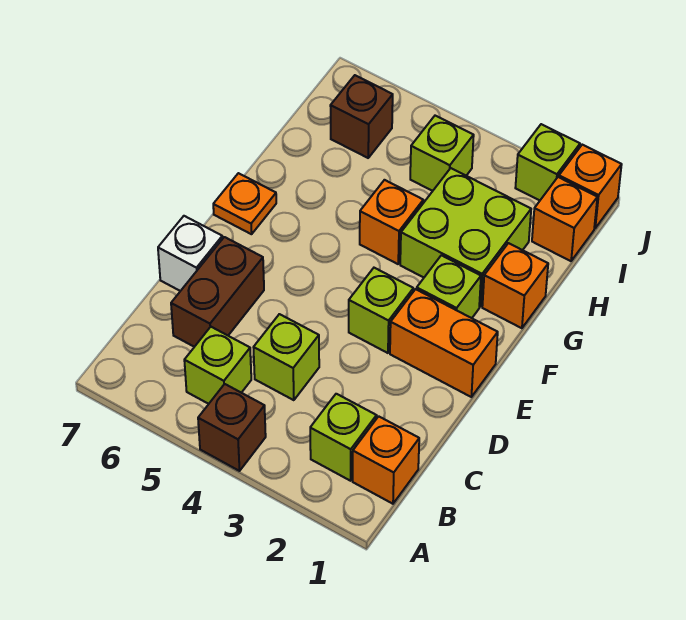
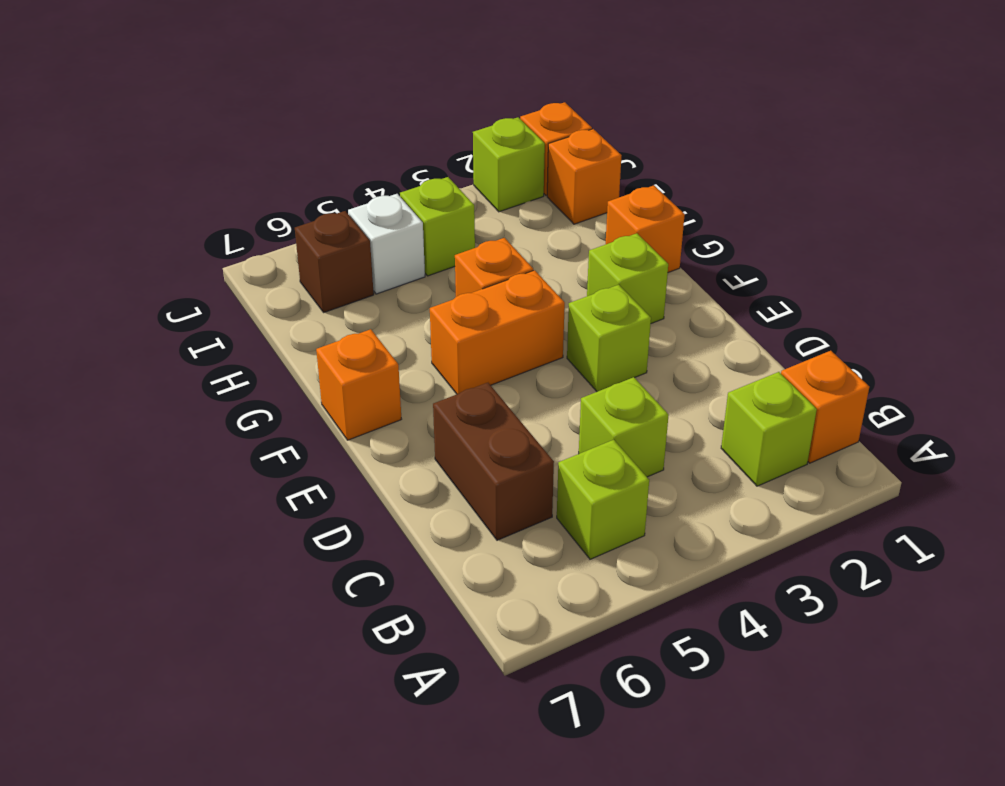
brown brick A4 level 1 -> none
white brick D7 level 1 -> white brick I5 level 1
orange brick E1:E2 level 1 -> orange brick F4:F5 level 1
orange plate F7 level 1 -> orange brick F7 level 1
lime brick G2:H3 level 1 -> none

